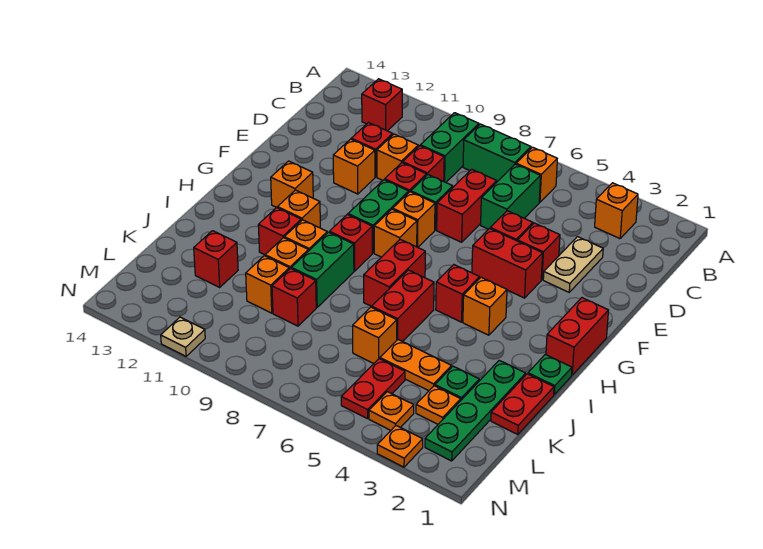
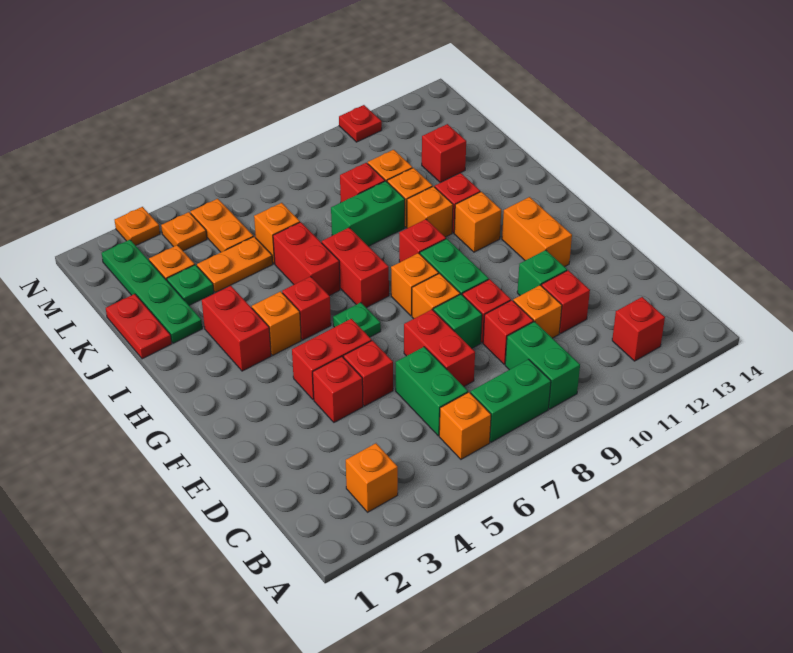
tan plate D3:E3 level 1 -> none
orange brick E11 level 1 -> green brick E11 level 1
red brick G1:H1 level 1 -> red brick H3:I3 level 1
orange brick G12 level 1 -> orange brick F12:G12 level 1
green plate I1 level 1 -> green plate G6 level 1
green brick I9:J9 level 1 -> green brick J8:J9 level 1
red plate L5:M5 level 1 -> orange plate L5:M5 level 1
tan plate N11 level 1 -> red plate N11 level 1

